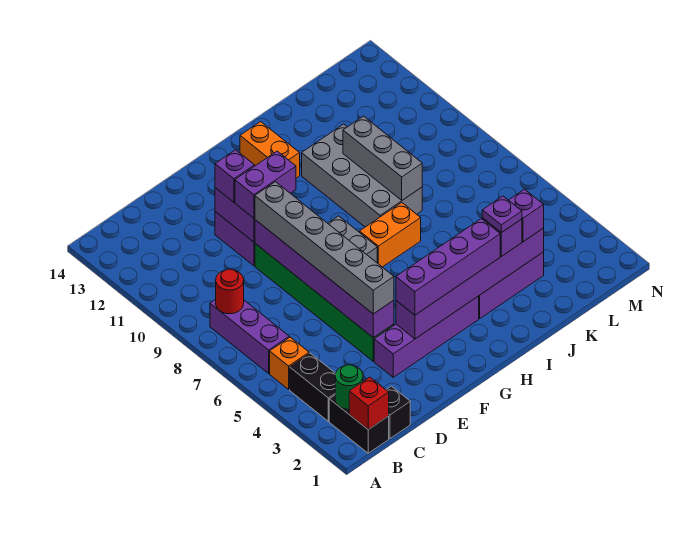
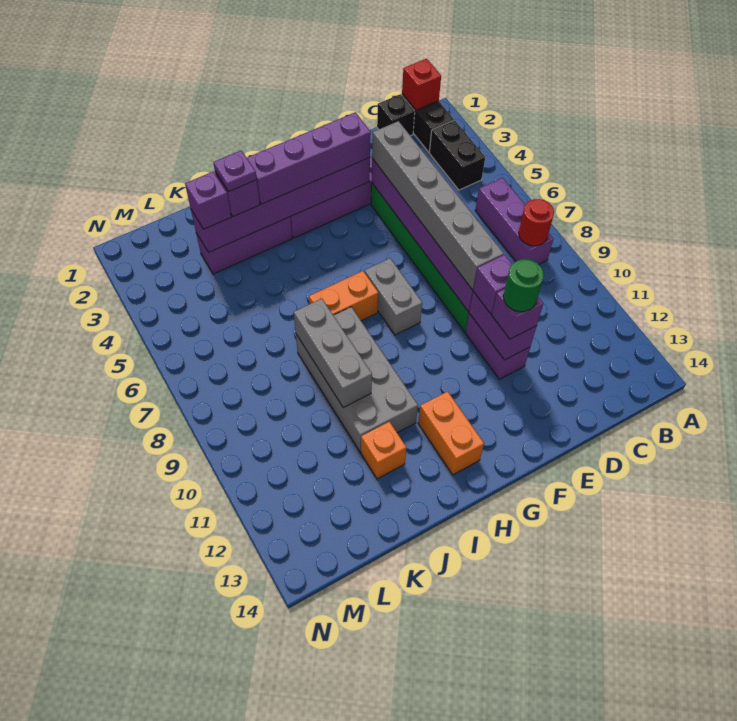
green round brick B2 level 2 -> green round brick E11 level 4
orange brick B5 level 1 -> orange brick J12 level 1
purple brick E10:F10 level 3 -> purple brick E10 level 3

